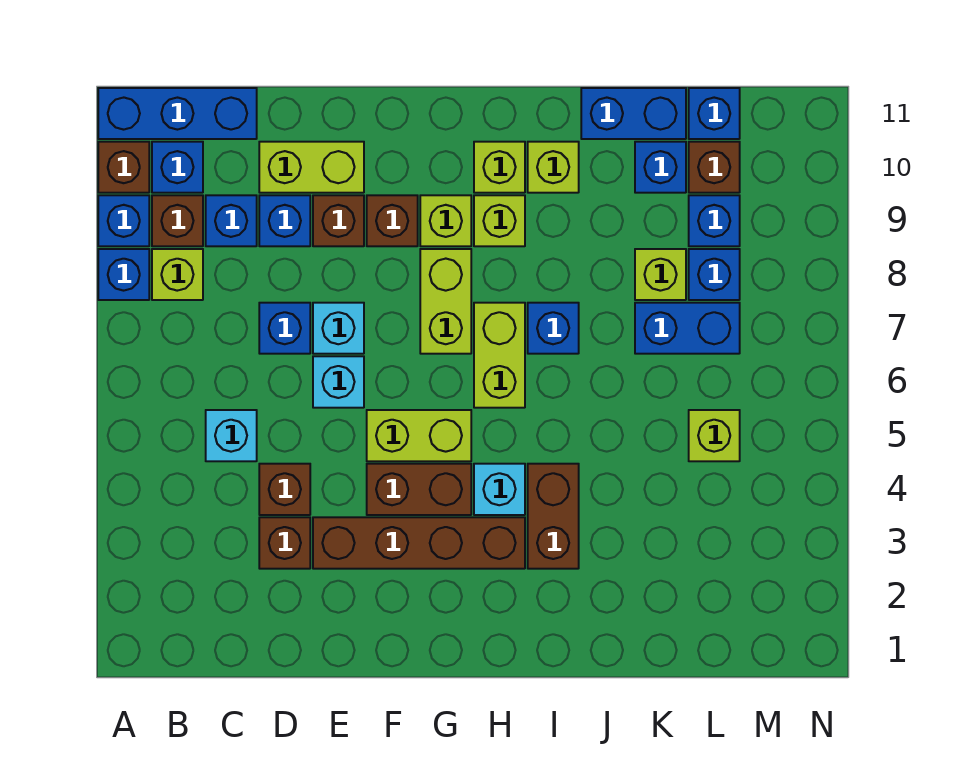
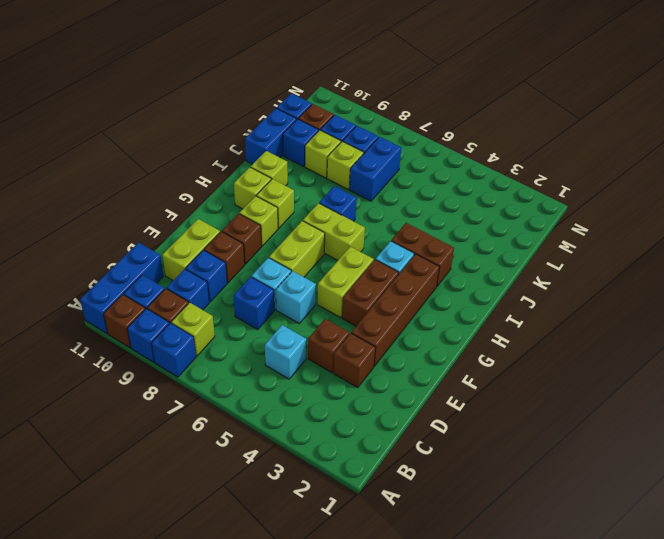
lime brick G7:G8 level 1 -> lime brick F7:G7 level 1
lime brick L5 level 1 -> lime brick K9 level 1

